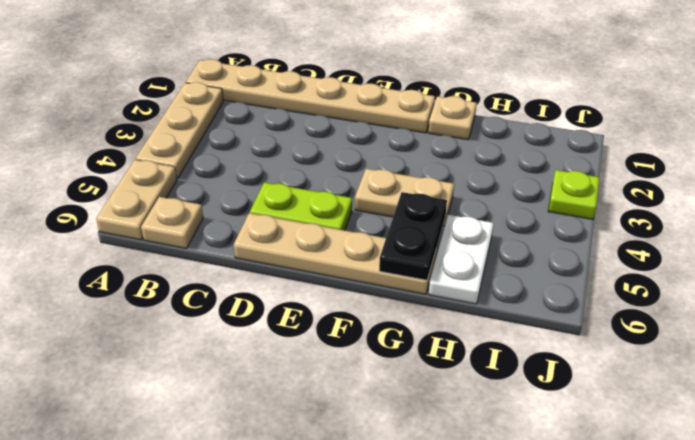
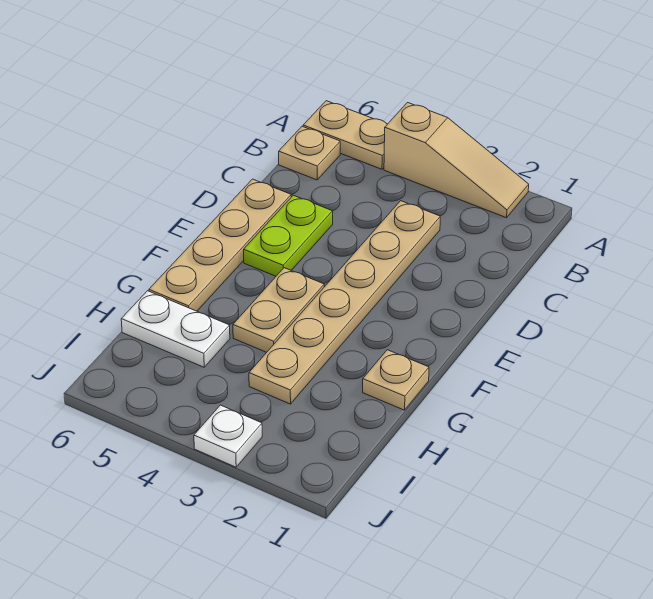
tan plate A1:F1 level 1 -> tan plate C3:H3 level 1
tan plate A2:A4 level 1 -> tan slope A2:A4 level 1 top 4
black plate G5:G6 level 2 -> none
lime plate J3 level 1 -> white plate J3 level 1

